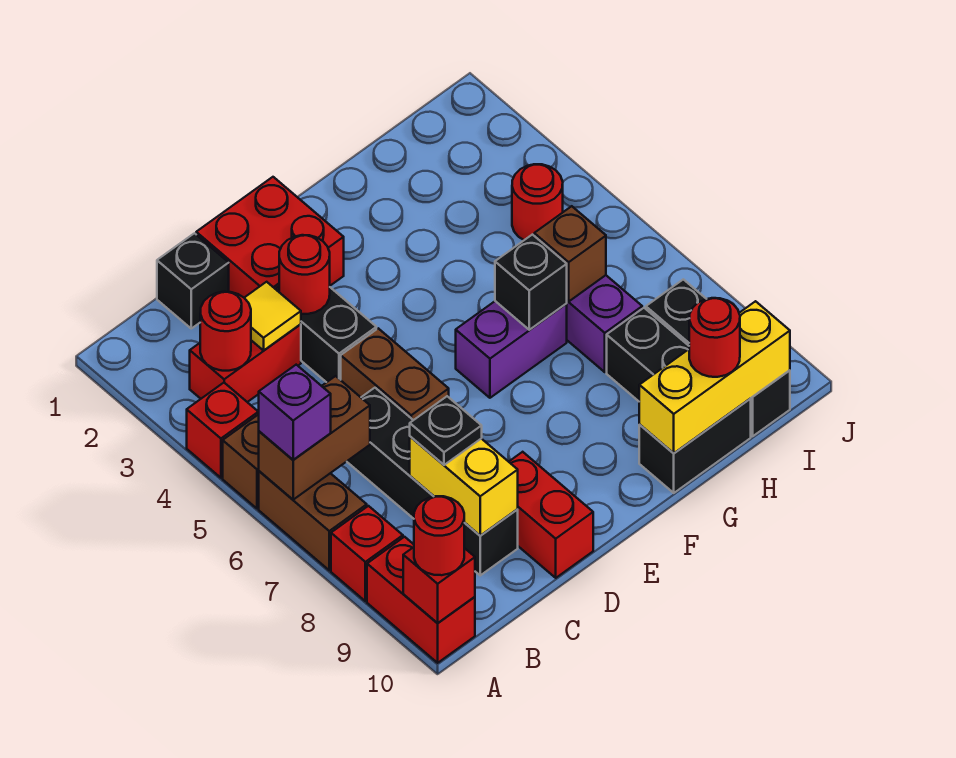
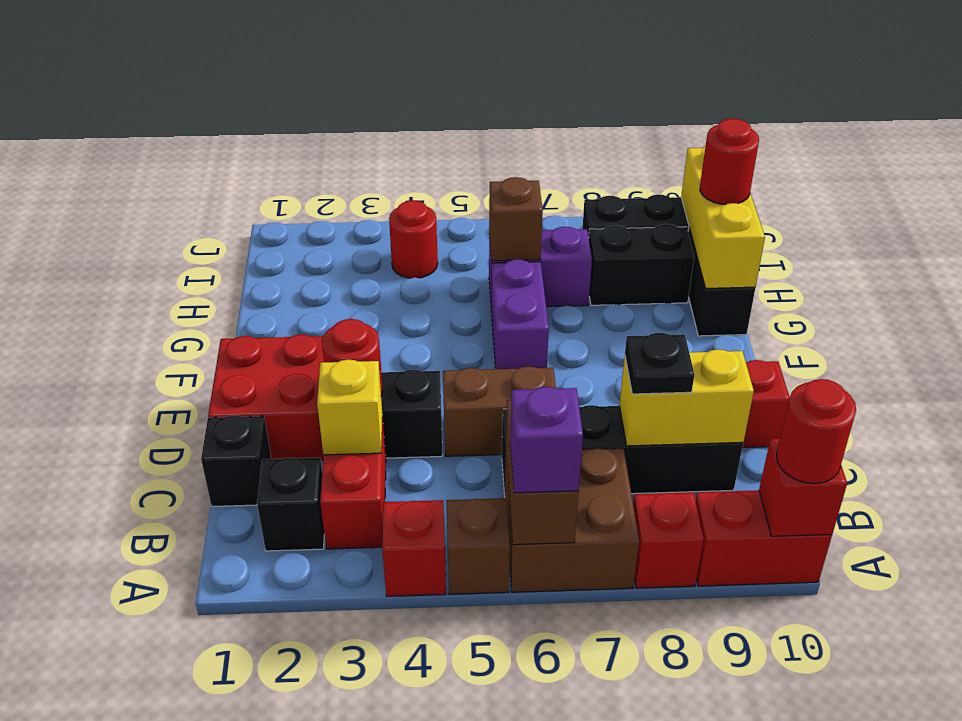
brown brick A6:A7 level 1 -> brown brick A6:B7 level 1
red round brick B3 level 2 -> none
yellow tile C3 level 2 -> yellow brick C3 level 2
black brick G6 level 2 -> black brick B2 level 1

